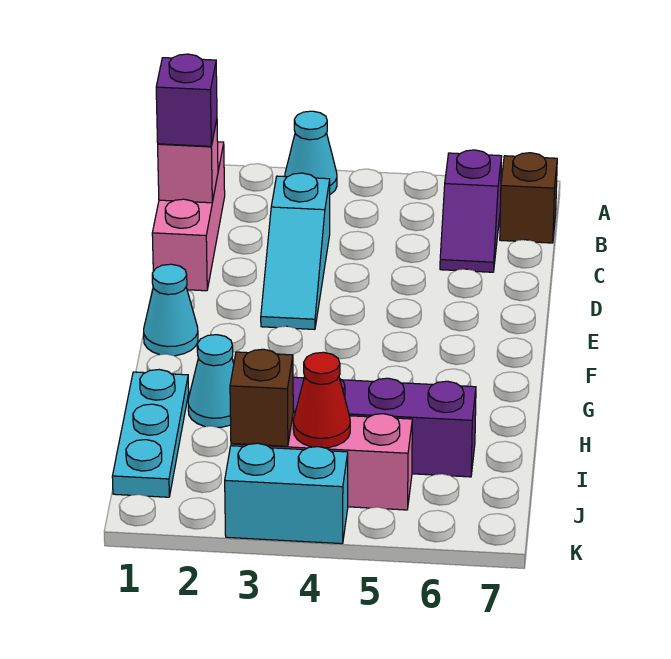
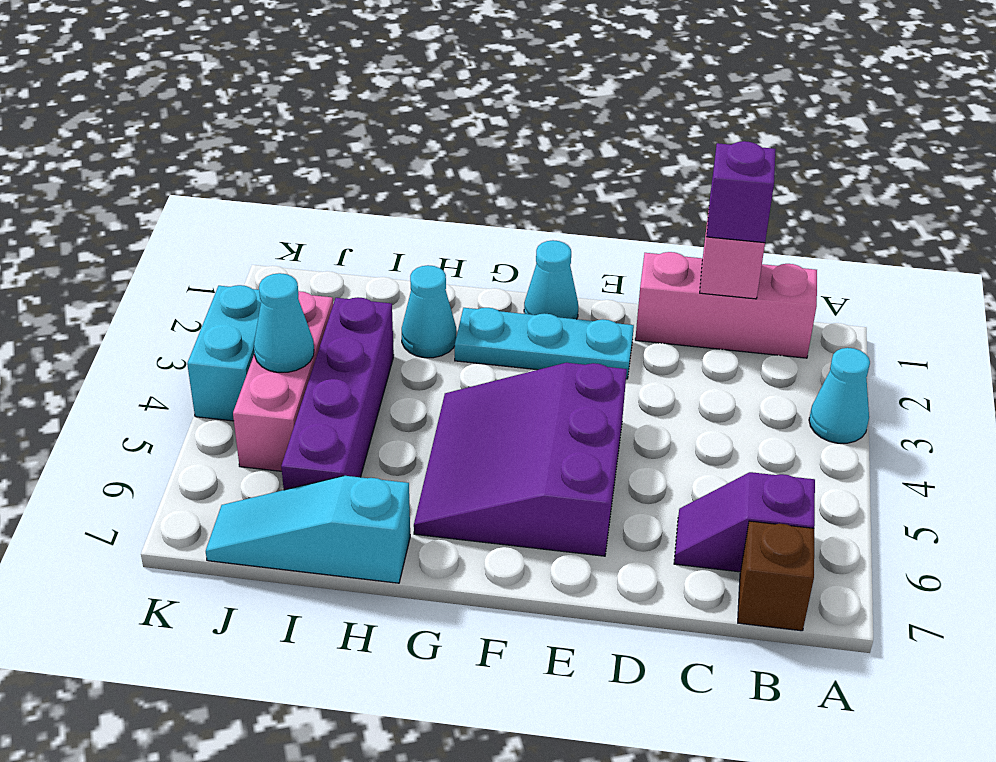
cyan slope C3:E3 level 1 top C -> cyan slope H7:J7 level 1 top H
none -> purple slope E4:G6 level 1 top E
cyan plate H1:J1 level 1 -> cyan plate E2:G2 level 1
brown brick J3 level 2 -> none
red cone J4 level 2 -> cyan cone J4 level 2

